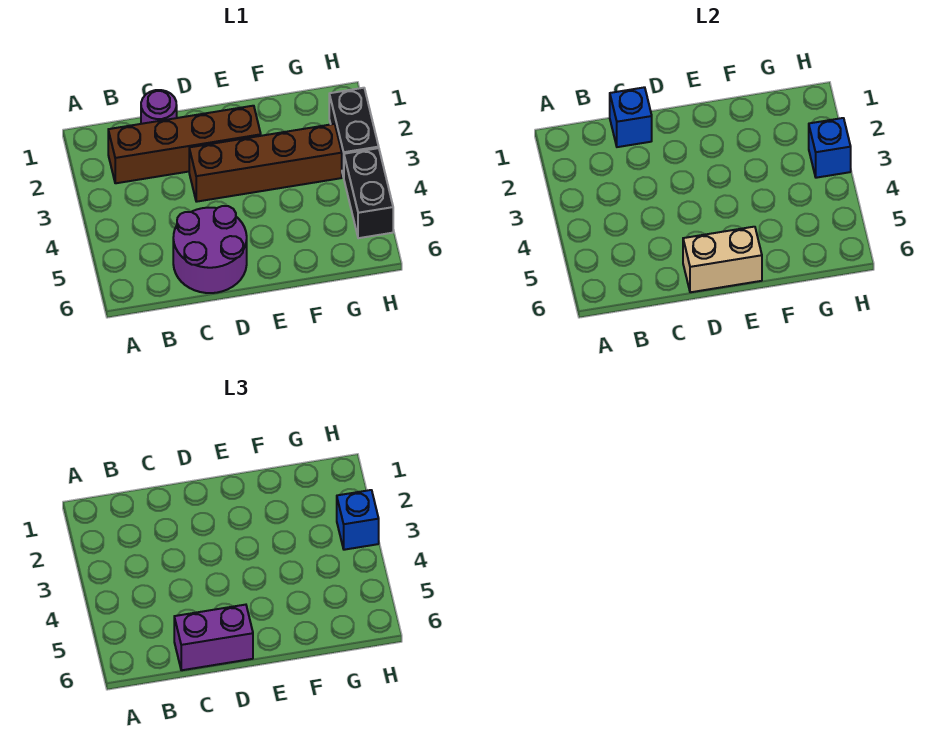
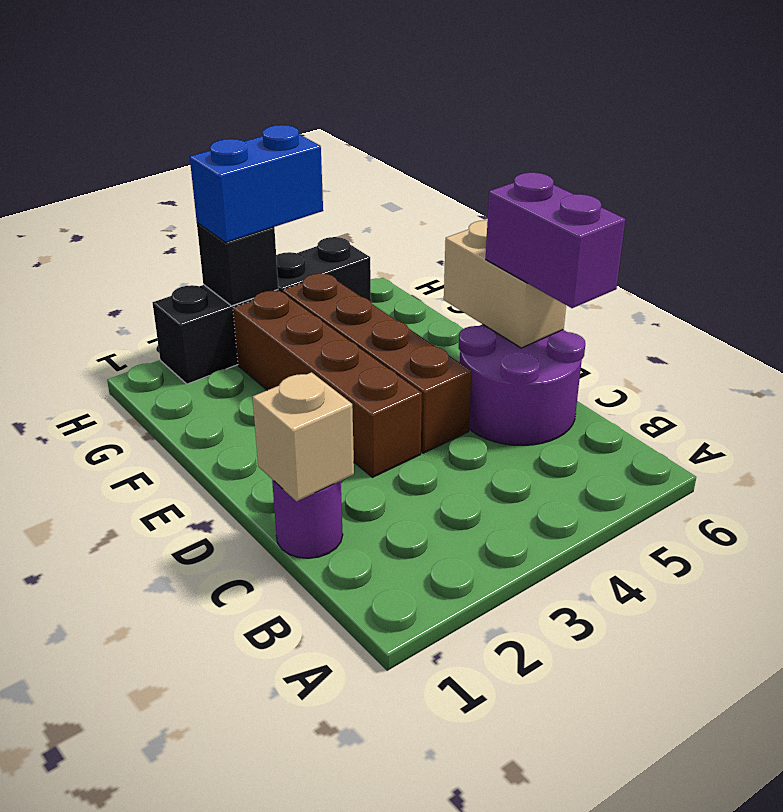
brown brick B2:E2 level 1 -> brown brick D4:G4 level 1
blue brick C1 level 2 -> tan brick C1 level 2
blue brick H3 level 2 -> black brick H3 level 2
blue brick H3 level 3 -> blue brick H3:H4 level 3

